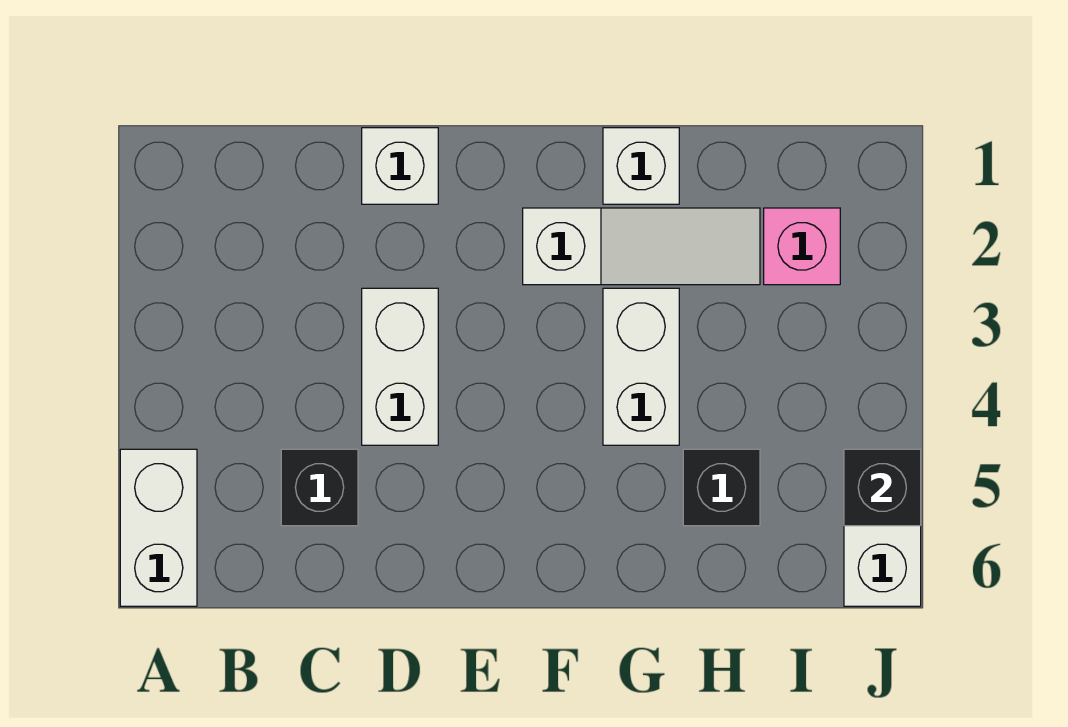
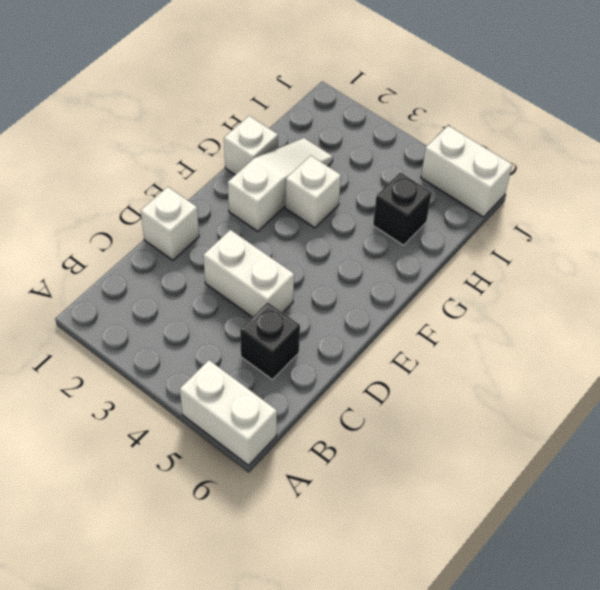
white brick G3:G4 level 1 -> white brick G3 level 1
pink brick I2 level 1 -> none
black brick J5 level 2 -> none

